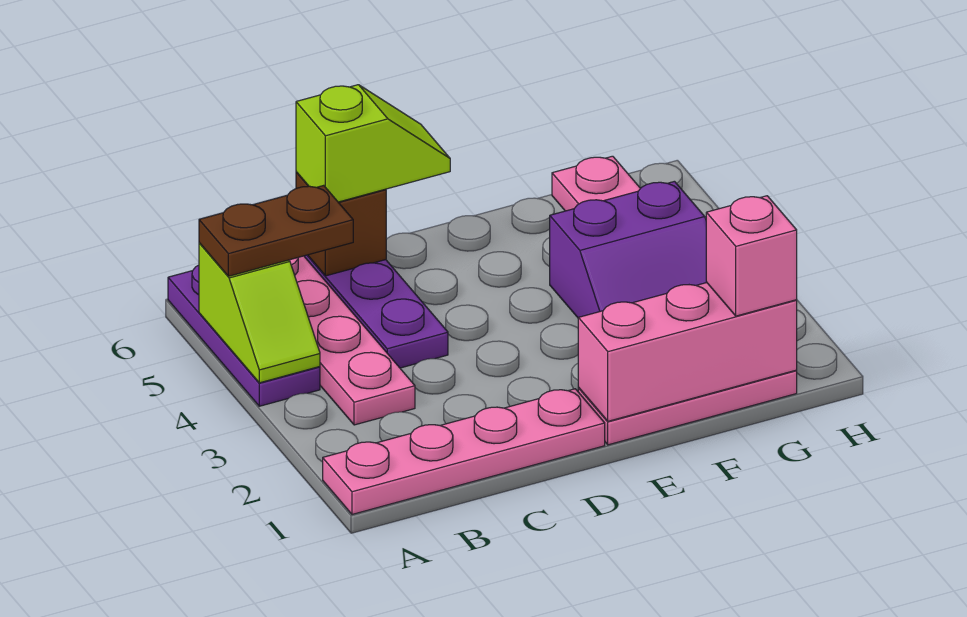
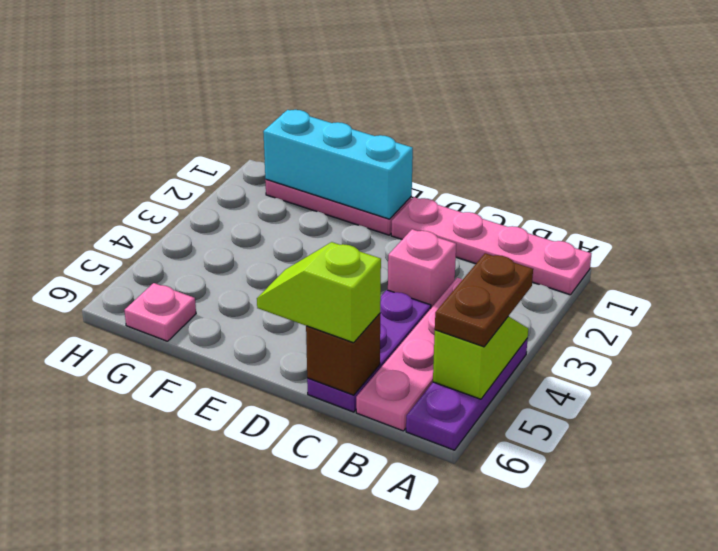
brown plate A5:B5 level 3 -> brown plate A4:A5 level 3
pink brick E1:G1 level 2 -> cyan brick E1:G1 level 2
purple slope F3:G4 level 1 top 4 -> none
pink brick G1 level 3 -> pink brick C3 level 1

